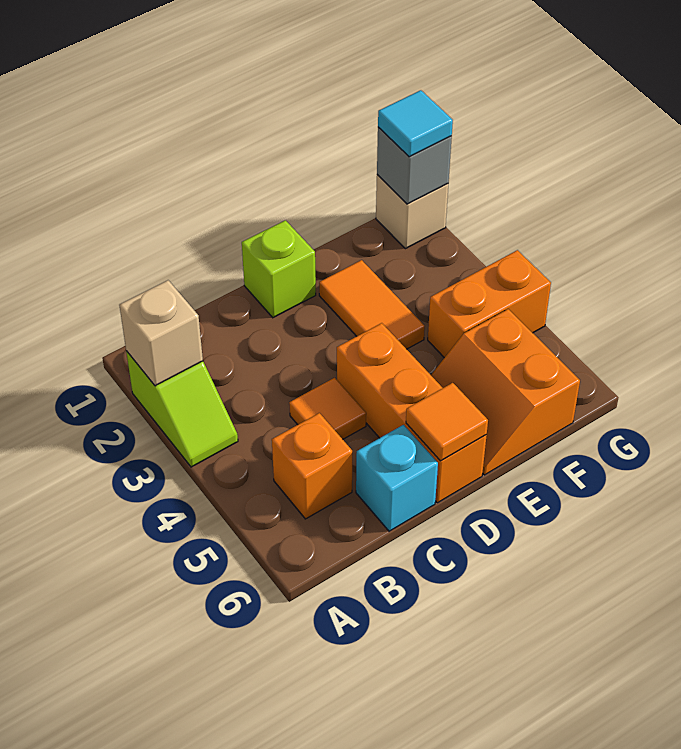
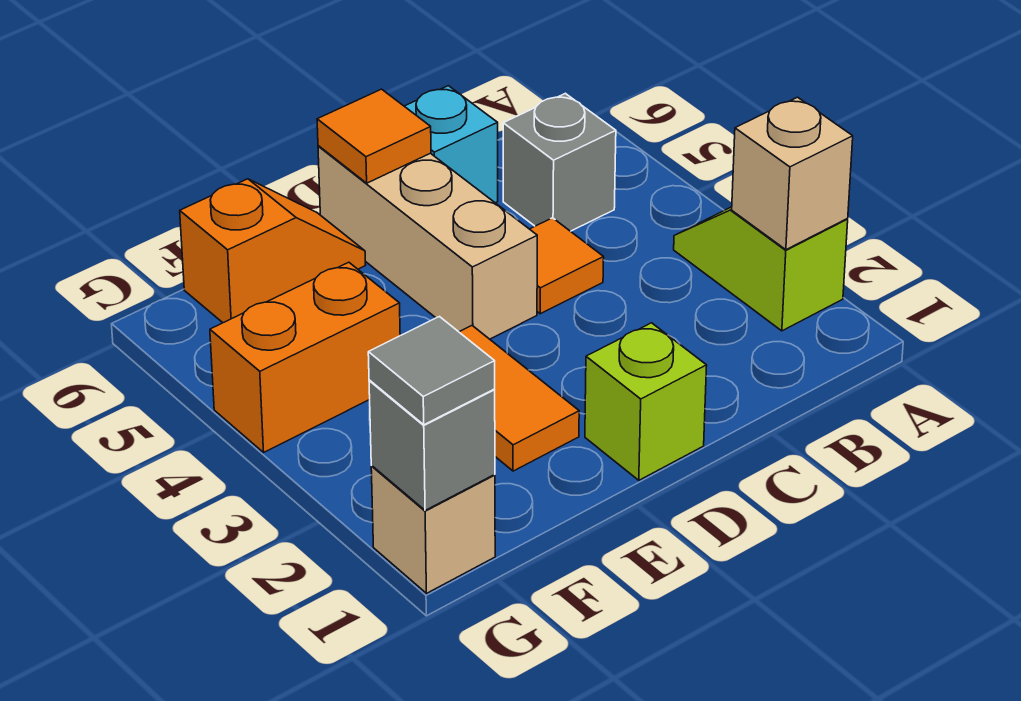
orange brick B5 level 1 -> grey brick B5 level 1
orange brick D4:D6 level 1 -> tan brick D4:D6 level 1
orange slope E5:F6 level 1 top F -> orange slope E6:F6 level 1 top F
cyan tile G1 level 3 -> grey tile G1 level 3

